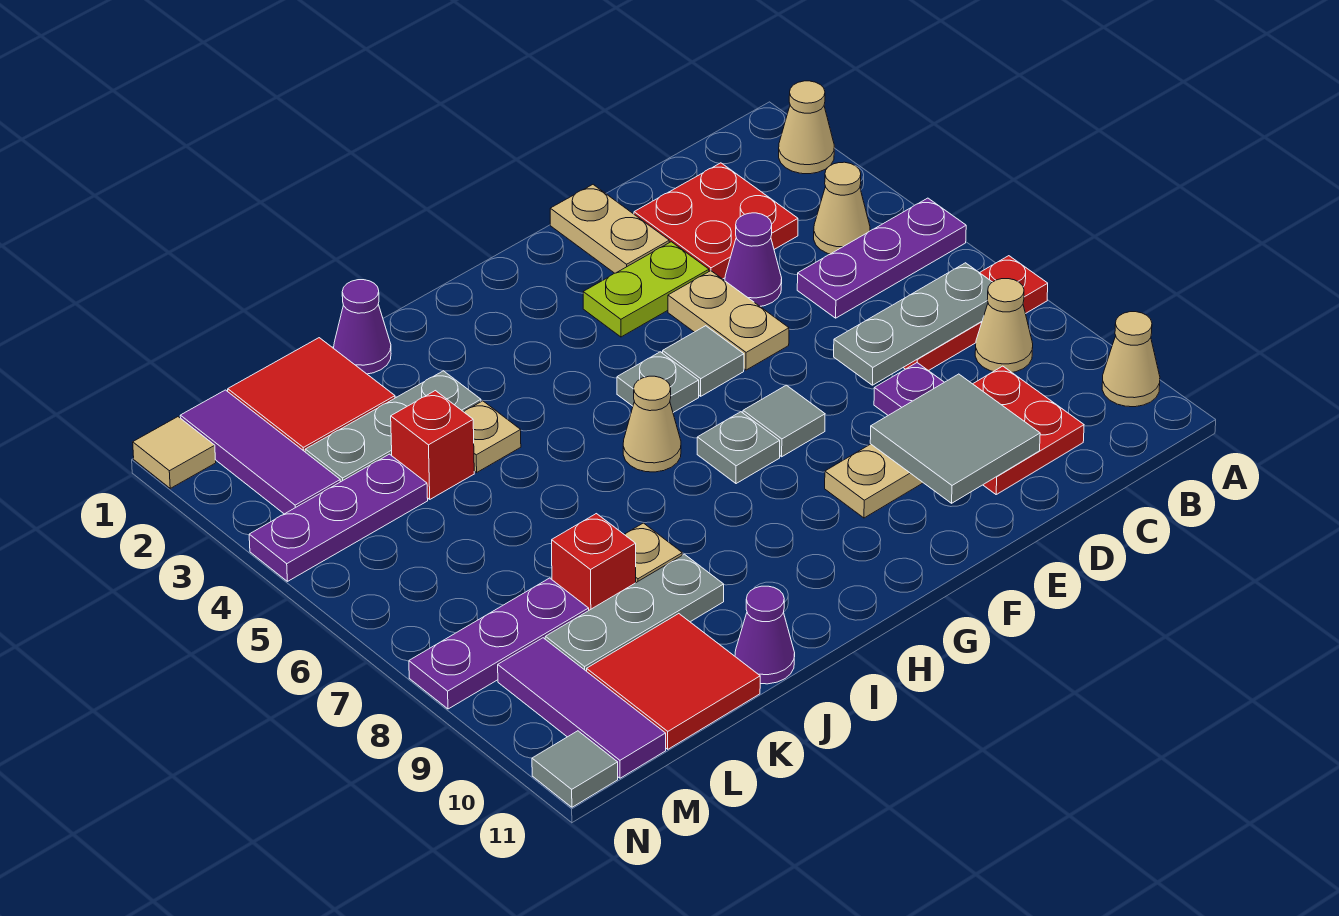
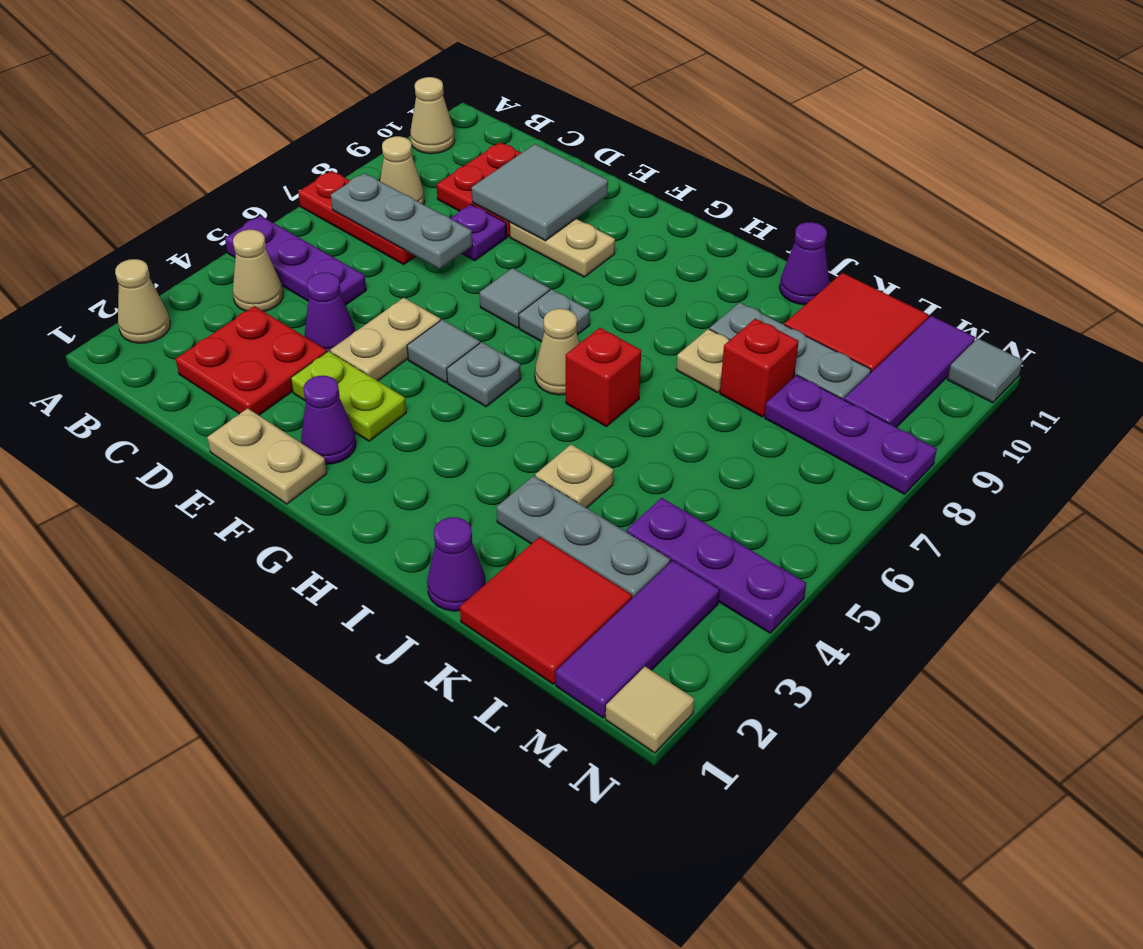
tan plate E1:E2 level 1 -> tan plate E1:F1 level 1
none -> purple cone F2 level 1
red brick K4 level 1 -> red brick I6 level 1

